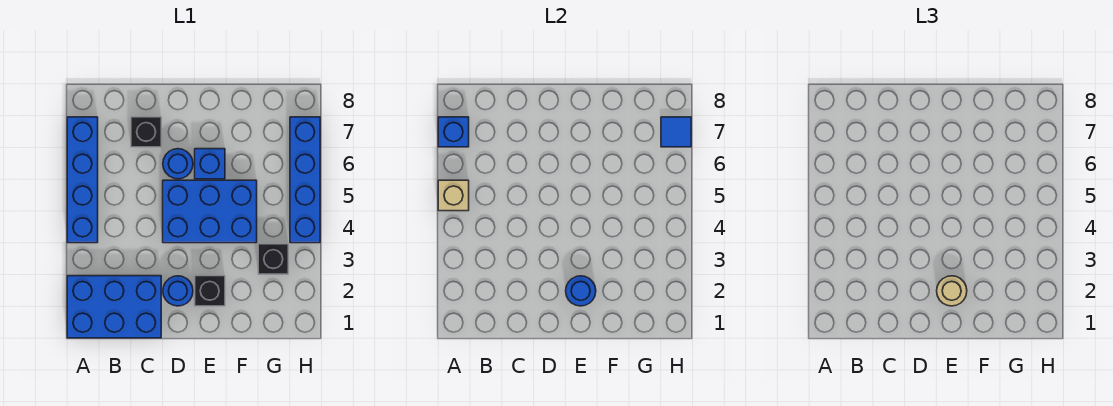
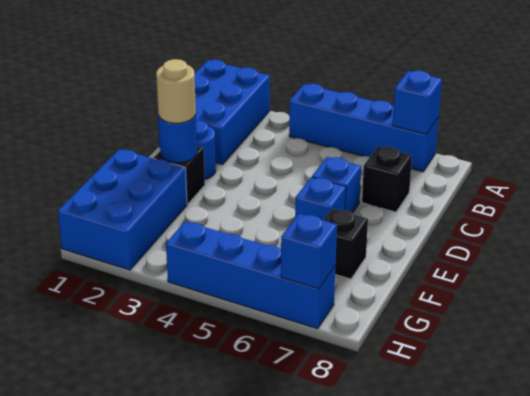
tan brick A5 level 2 -> none
blue brick D4:F5 level 1 -> blue brick F1:H2 level 1
blue round brick D6 level 1 -> blue brick D6 level 1
black brick G3 level 1 -> black brick F7 level 1
blue tile H7 level 2 -> blue brick H7 level 2

